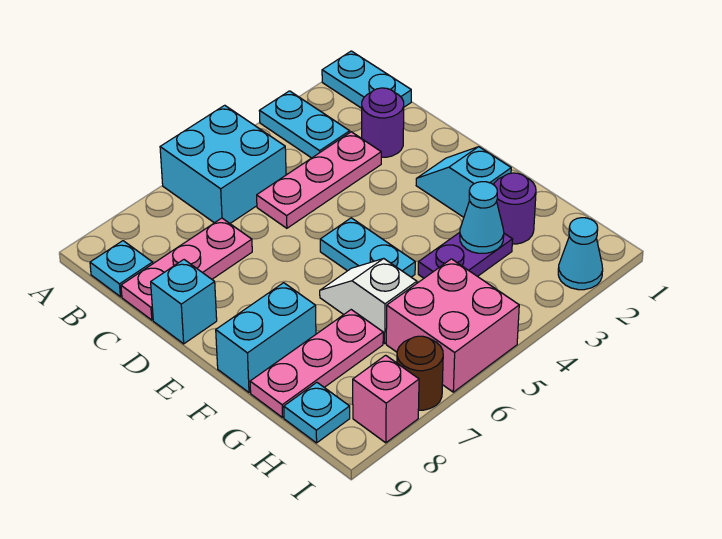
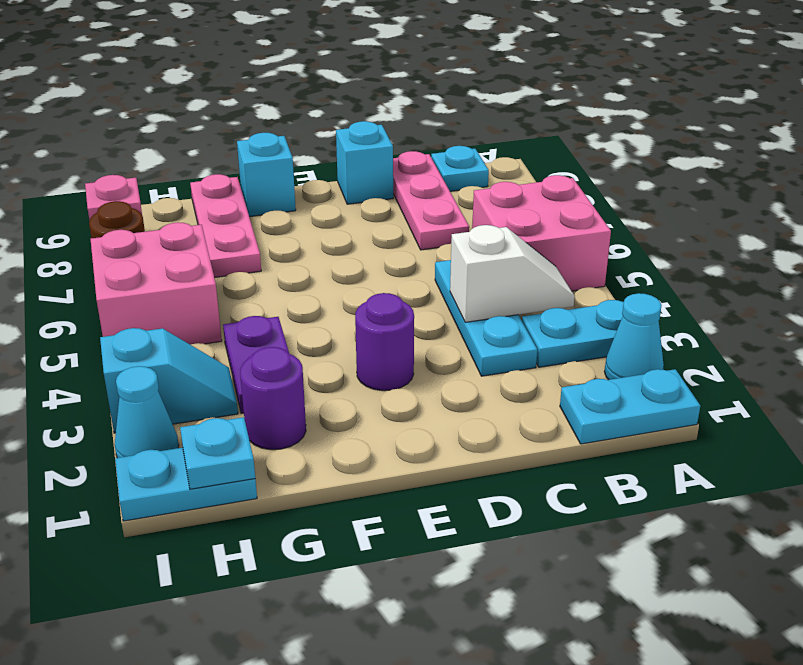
cyan brick A5:B6 level 1 -> pink brick A5:B6 level 1
purple round brick C2 level 1 -> purple round brick E3 level 1
pink plate C3:C5 level 1 -> cyan plate C3:C5 level 1
cyan slope E2:F2 level 1 top F -> cyan slope H3:I3 level 1 top I
cyan plate E5:F5 level 1 -> cyan plate H1:I1 level 1
white slope F6:G6 level 1 top G -> white slope B4:C4 level 2 top C
cyan brick F8:F9 level 1 -> cyan brick F9 level 1
cyan cone G3 level 2 -> cyan cone A2 level 1
cyan plate H9 level 1 -> cyan plate H1 level 2

